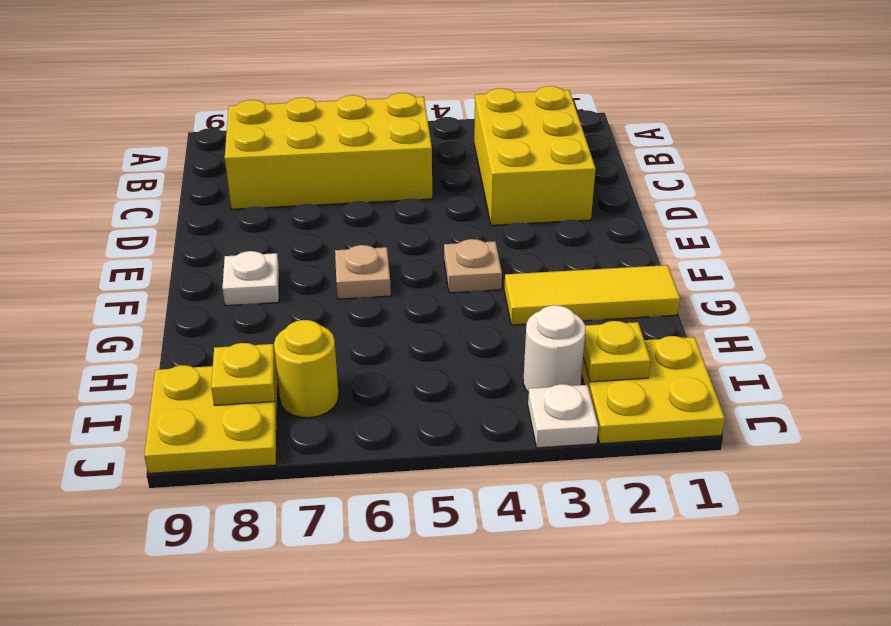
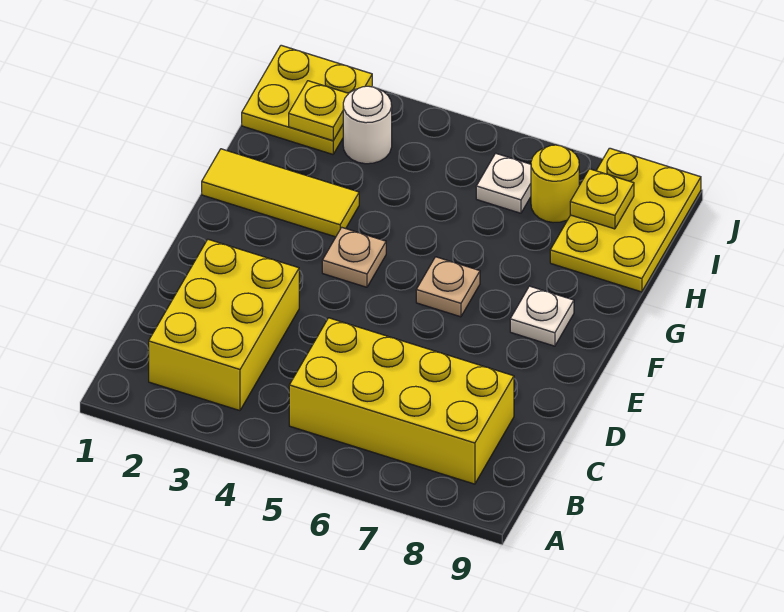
yellow plate I8:J9 level 1 -> yellow plate H8:J9 level 1
white plate J3 level 1 -> white plate I6 level 1

